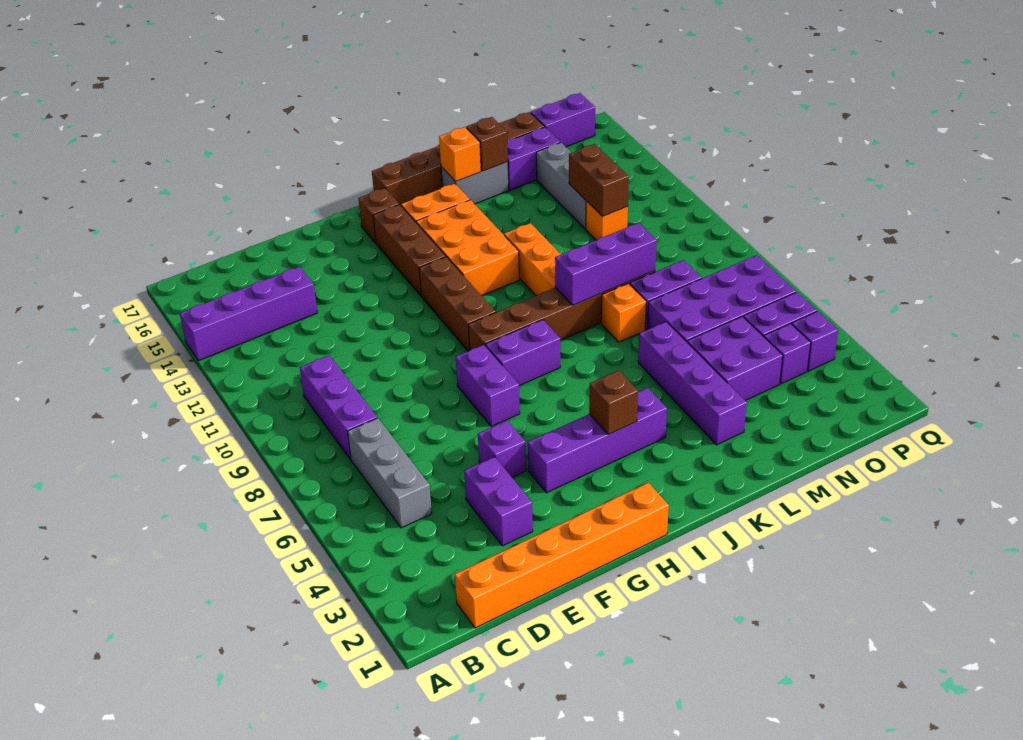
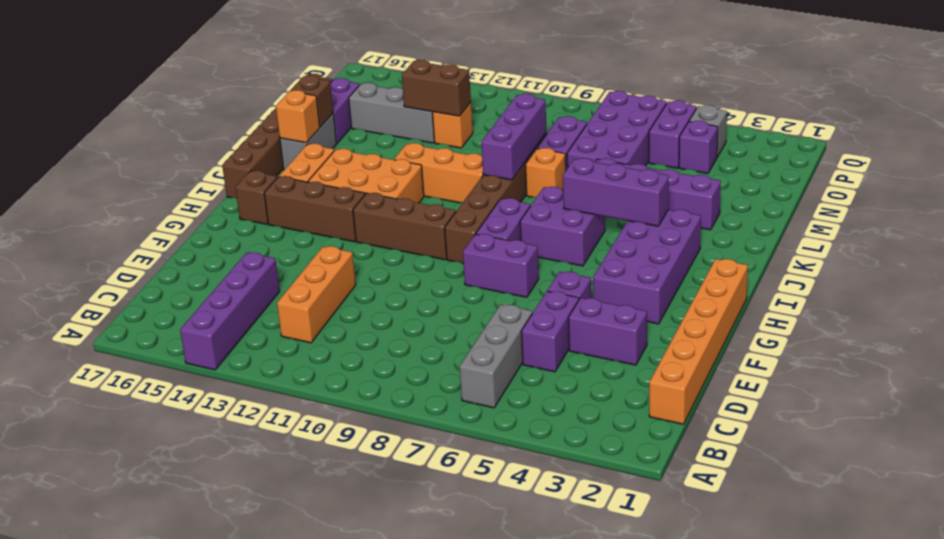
grey brick C5:C7 level 1 -> grey brick B6:D6 level 1
purple brick C8:C10 level 1 -> purple brick J4:J6 level 2
none -> orange brick C12:E12 level 1
purple brick G4:J4 level 1 -> purple brick G3:J4 level 1
brown brick I4 level 2 -> none
purple brick M4:N5 level 1 -> purple brick I6:J7 level 1
purple brick O17:P17 level 1 -> purple brick D5:E5 level 1
purple brick P4 level 1 -> grey brick P4 level 1

